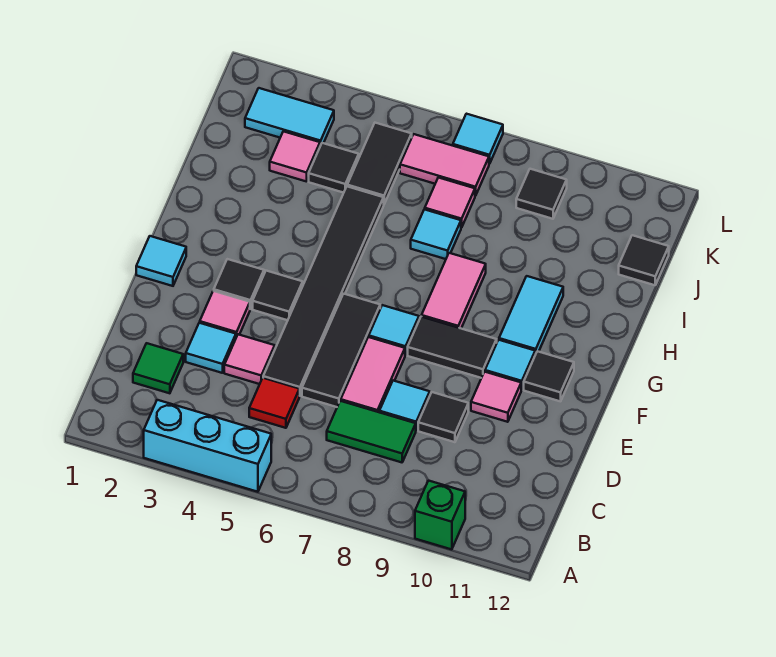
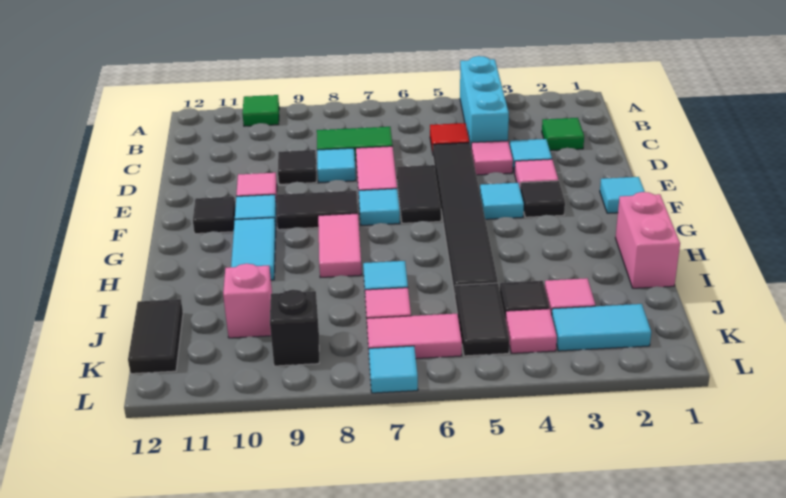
cyan brick A3:A5 level 1 -> cyan brick A4:C4 level 1
green brick A10 level 1 -> green tile A10 level 1
black tile D6:F6 level 1 -> black tile E6:F6 level 1
black tile F4 level 1 -> cyan tile F4 level 1
none -> pink brick H1:I1 level 1
none -> pink brick J10 level 1
black tile J12 level 1 -> black tile J12:K12 level 1
none -> pink tile K4 level 1
black tile K9 level 1 -> black brick K9 level 1

